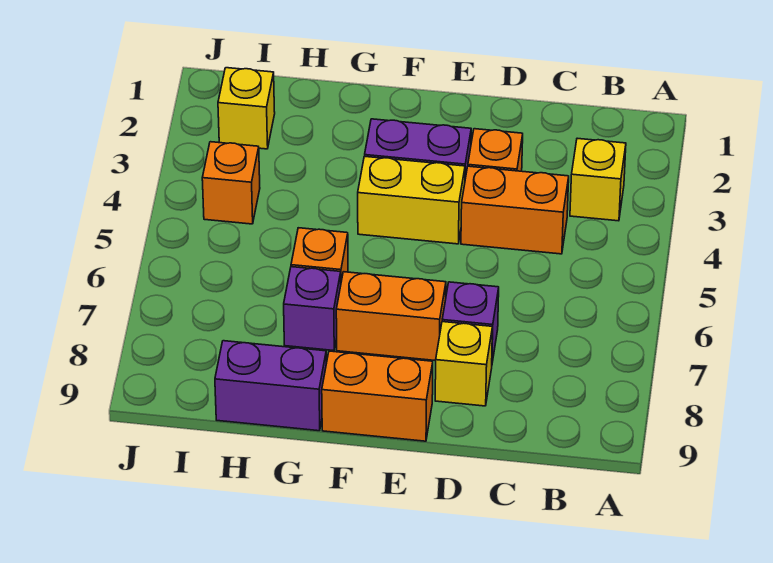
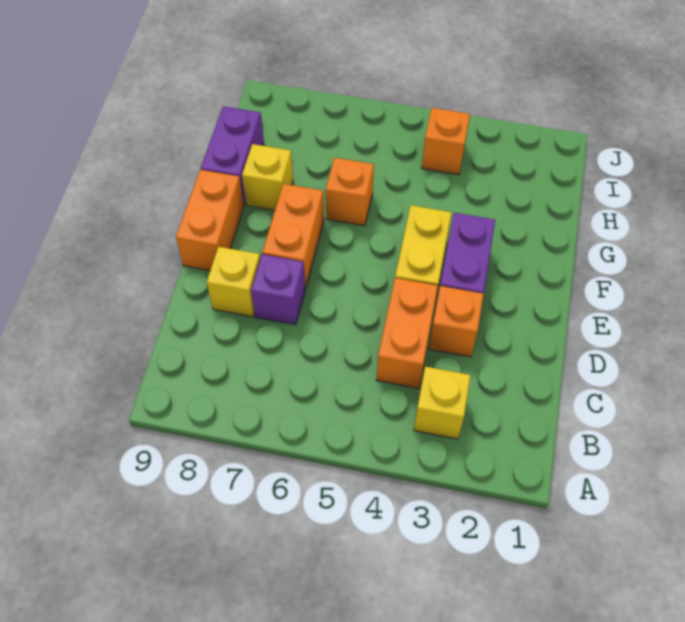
purple brick G7 level 1 -> none
yellow brick I2 level 1 -> yellow brick G8 level 1

